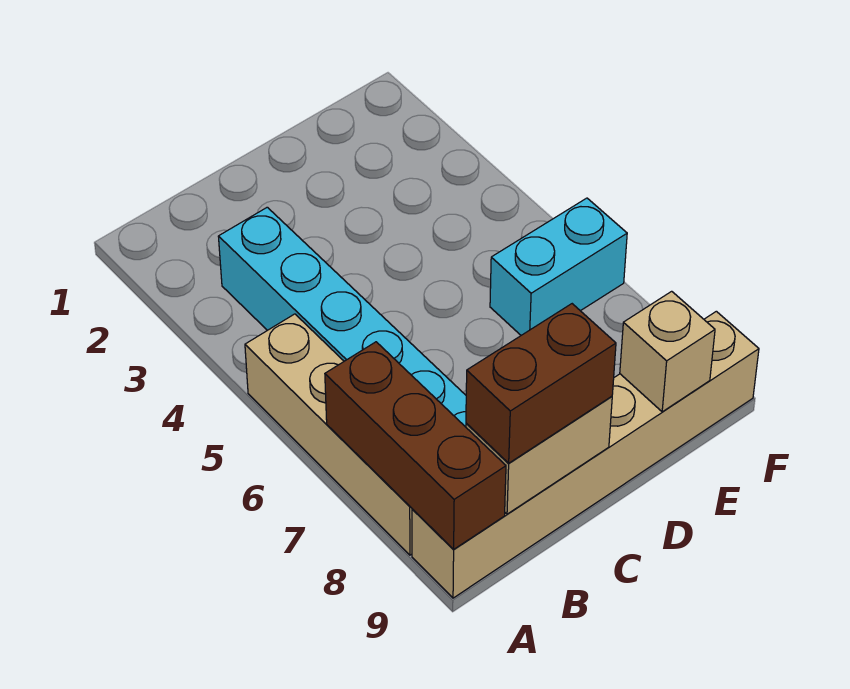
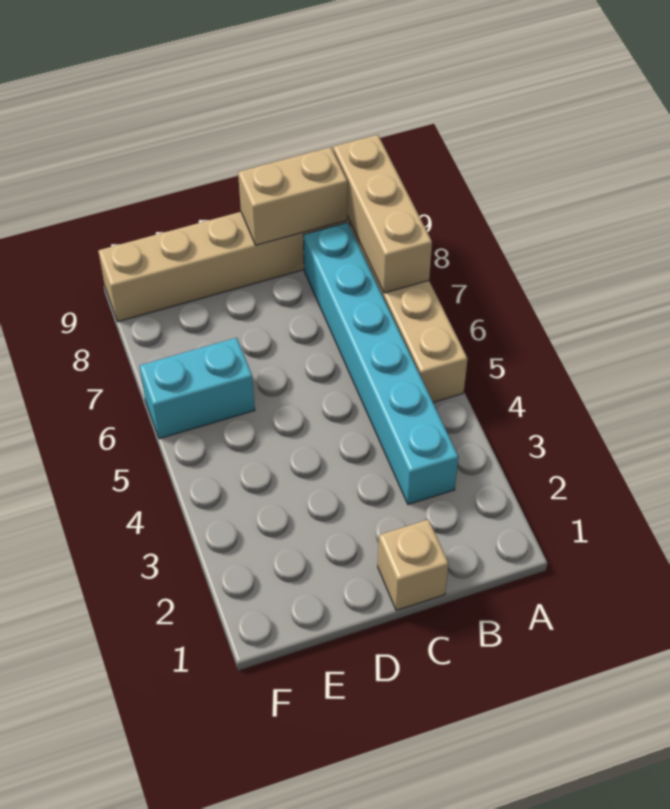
brown brick A7:A9 level 2 -> tan brick A7:A9 level 2
brown brick B9:C9 level 3 -> none
tan brick E9 level 2 -> tan brick C1 level 1

